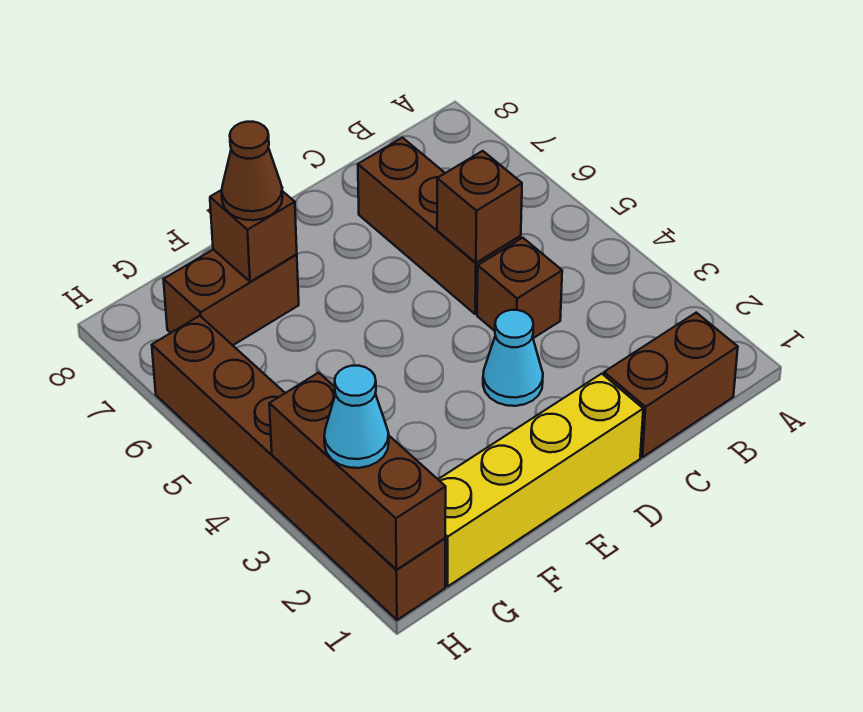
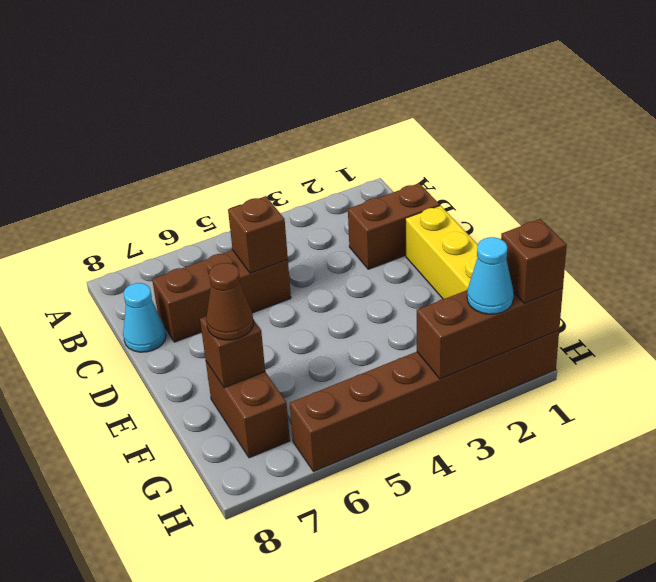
brown brick B1:C1 level 1 -> brown brick C1:C2 level 1
brown brick C4 level 1 -> brown brick H1 level 3
cyan cone D3 level 1 -> cyan cone C8 level 1

